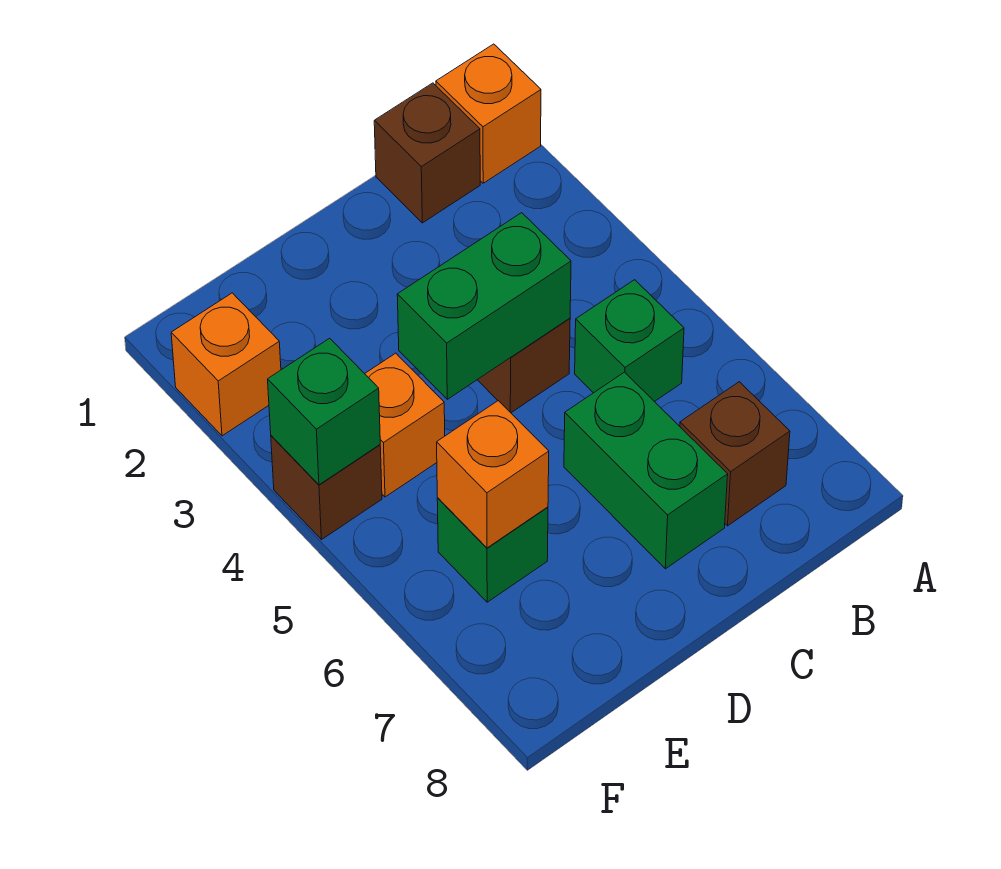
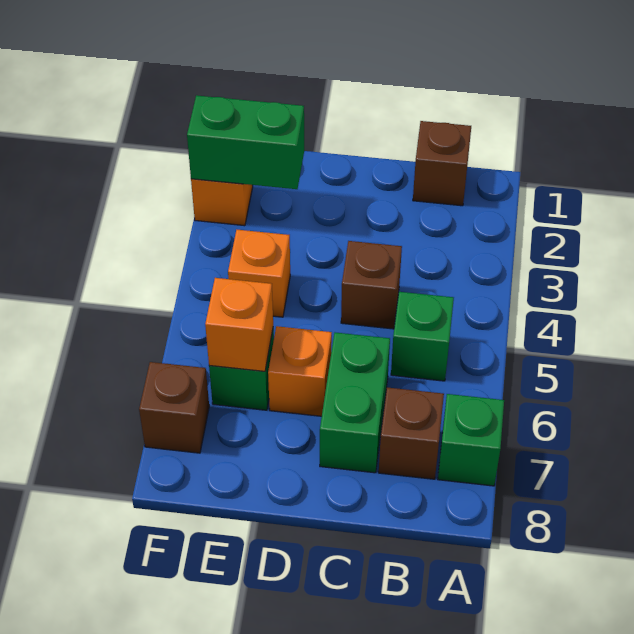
orange brick A1 level 1 -> orange brick D6 level 1
green brick C4:D4 level 2 -> green brick E2:F2 level 2
brown brick F4 level 1 -> brown brick F7 level 1
green brick F4 level 2 -> green brick A7 level 1

